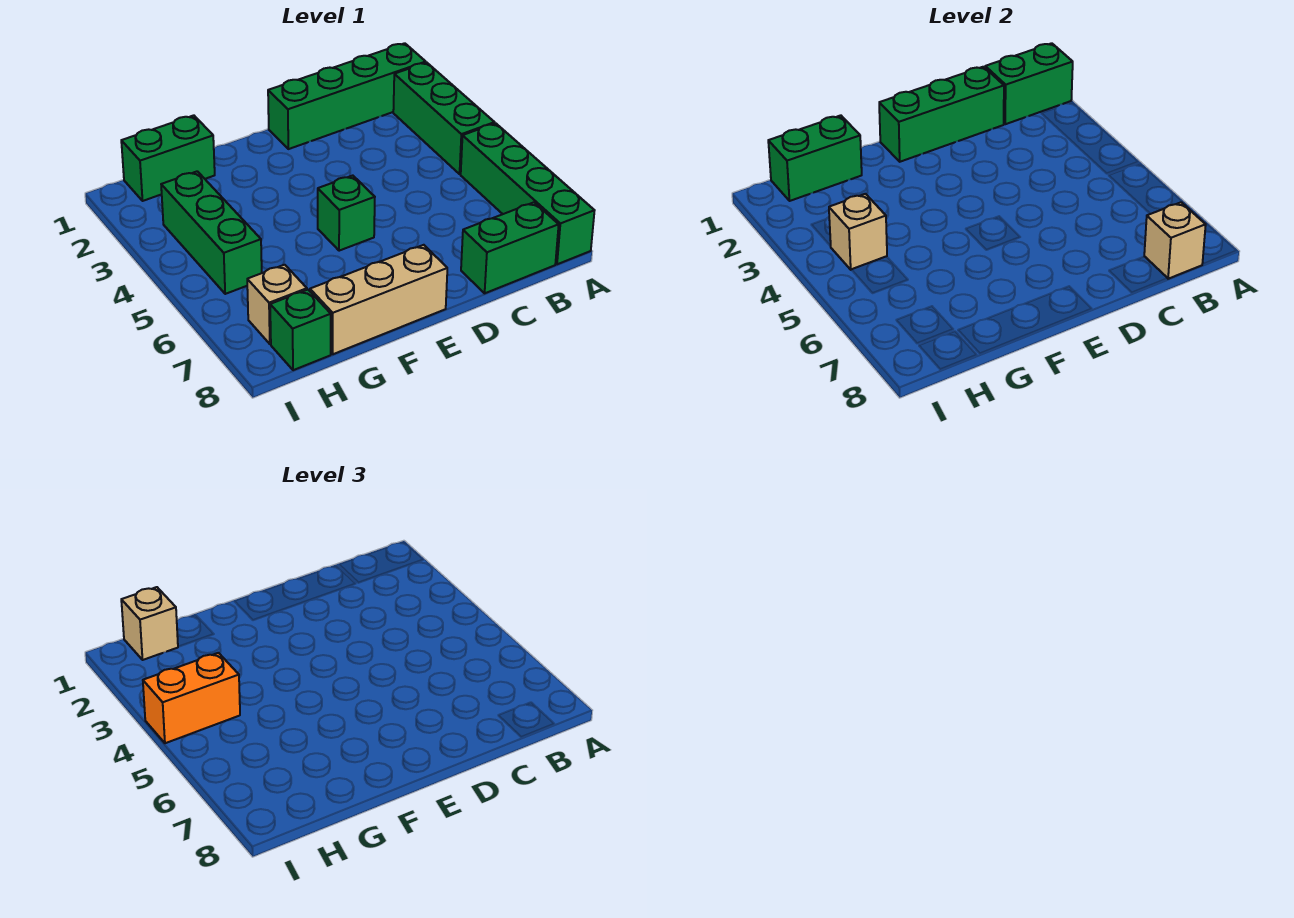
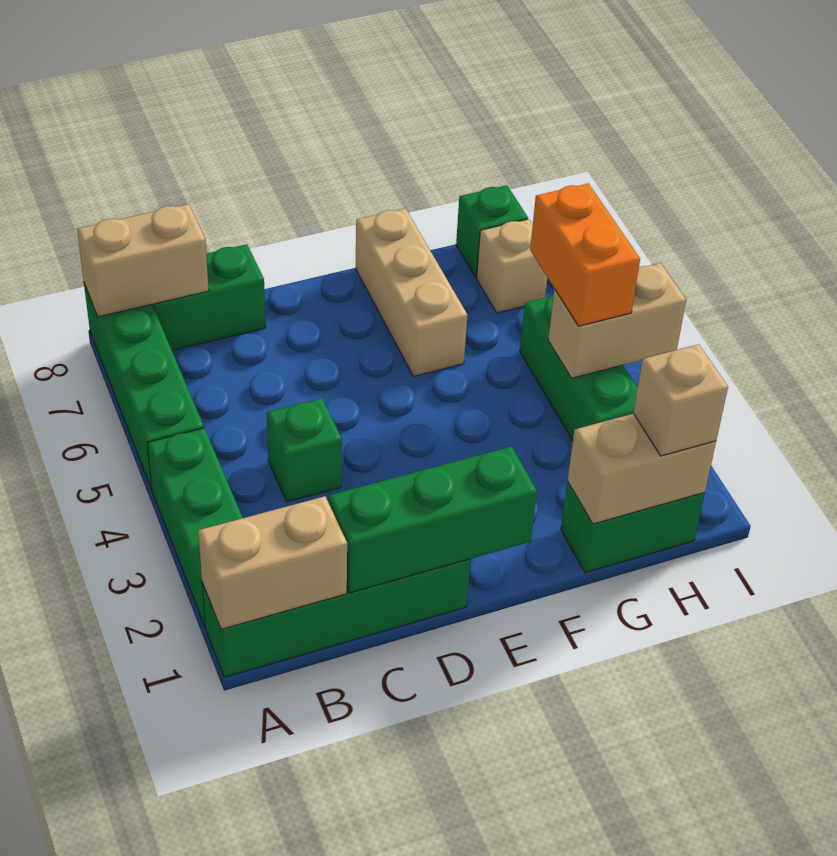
green brick A1:B1 level 2 -> tan brick A1:B1 level 2
tan brick B8 level 2 -> tan brick A8:B8 level 2
green brick E5 level 1 -> green brick C4 level 1
tan brick E8:G8 level 1 -> tan brick F6:F8 level 1
green brick G1:H1 level 2 -> tan brick G1:H1 level 2
tan brick H4 level 2 -> tan brick H4:I4 level 2
orange brick H4:I4 level 3 -> orange brick H4:H5 level 3

